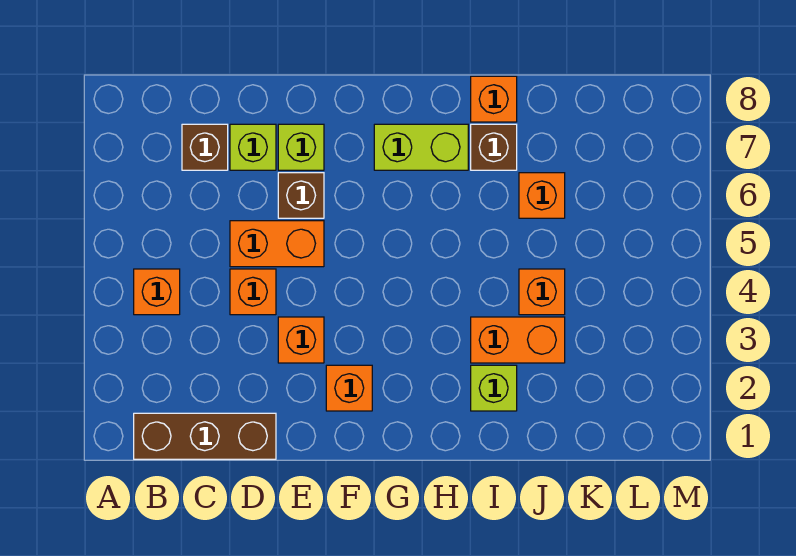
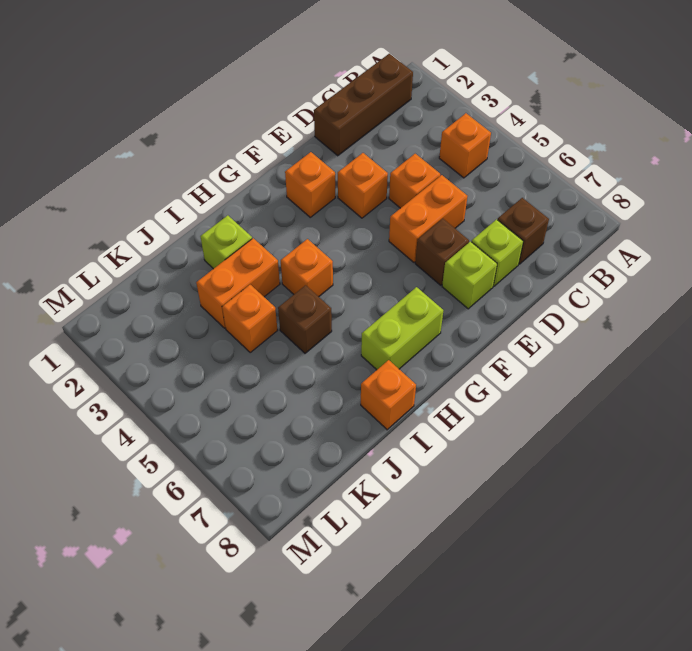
brown brick I7 level 1 -> brown brick I5 level 1
orange brick J6 level 1 -> orange brick H4 level 1

